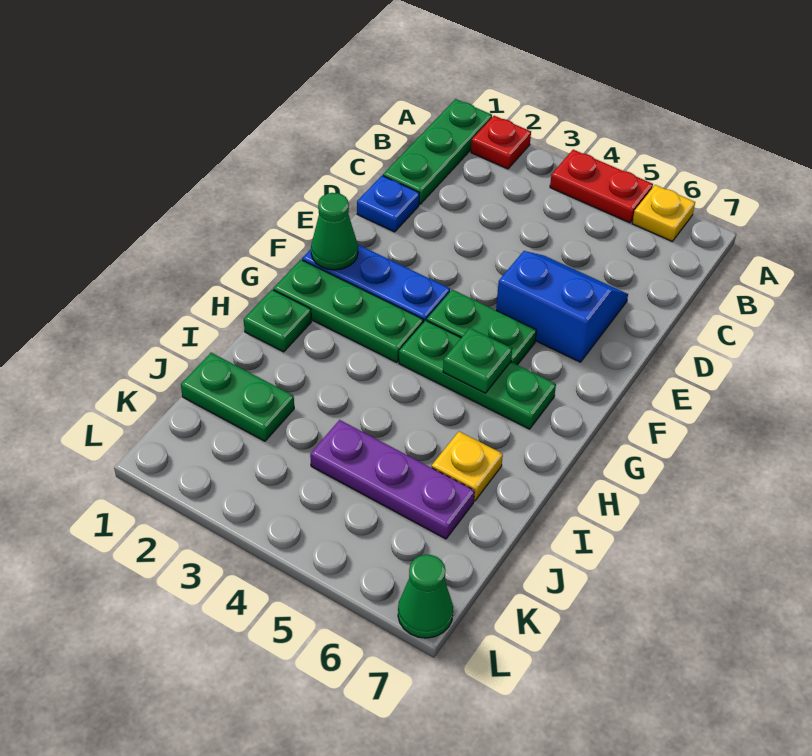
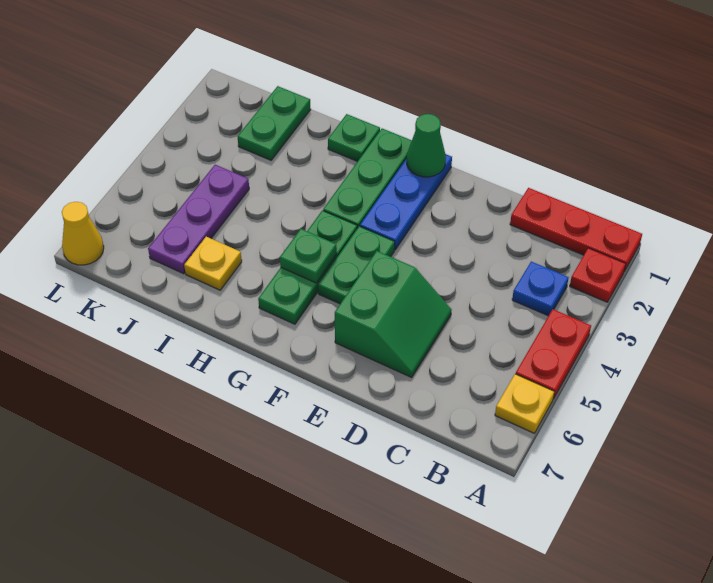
green plate A1:C1 level 1 -> red plate A1:C1 level 1
blue plate D1 level 1 -> blue plate B3 level 1
blue slope D5:E6 level 1 top E -> green slope D5:E6 level 1 top E
green cone L7 level 1 -> yellow cone L7 level 1

